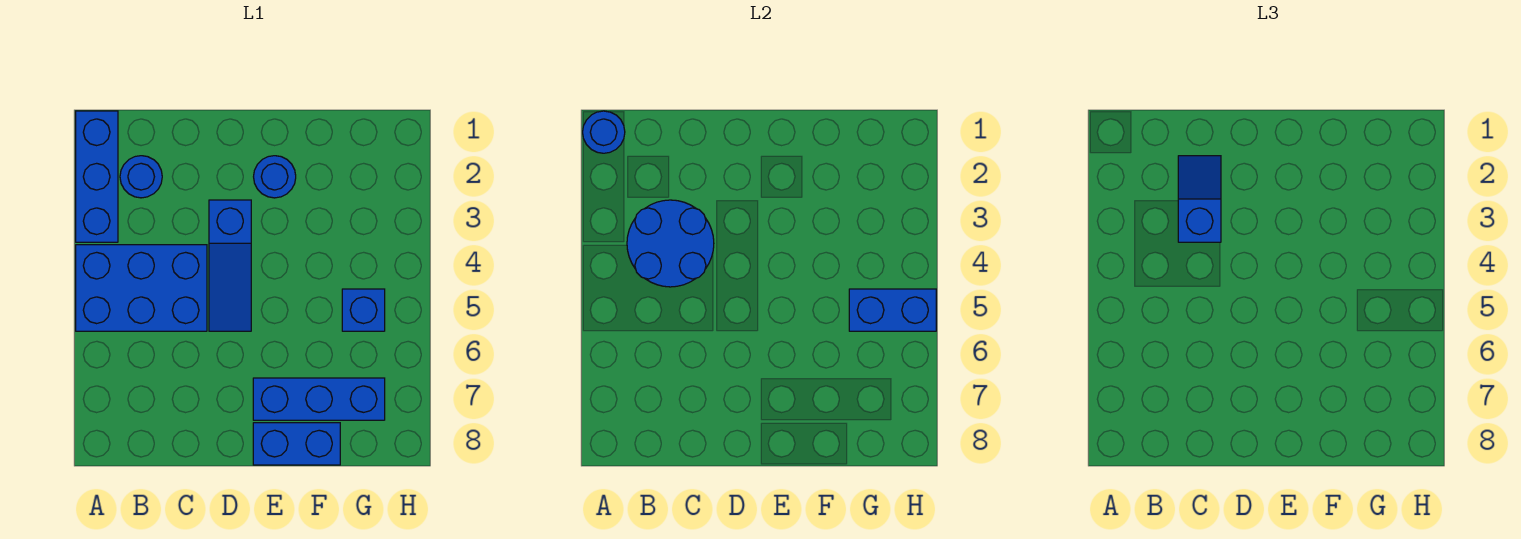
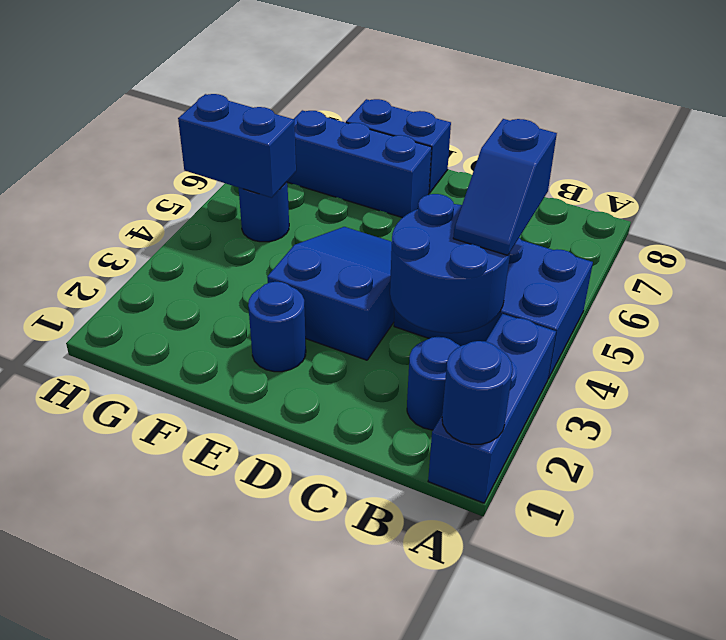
blue slope C2:C3 level 3 top 3 -> blue slope B4:B5 level 3 top 5
blue slope D3:D5 level 1 top 3 -> blue slope D3:E5 level 1 top 3
blue brick G5 level 1 -> blue round brick G5 level 1

